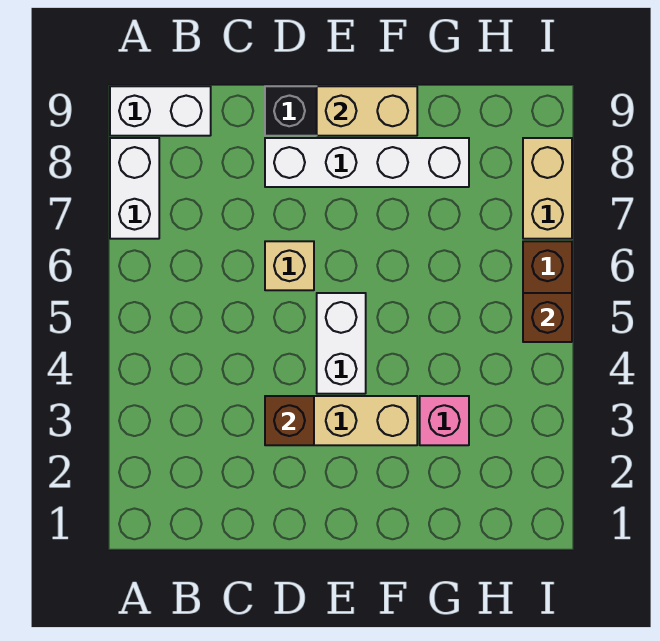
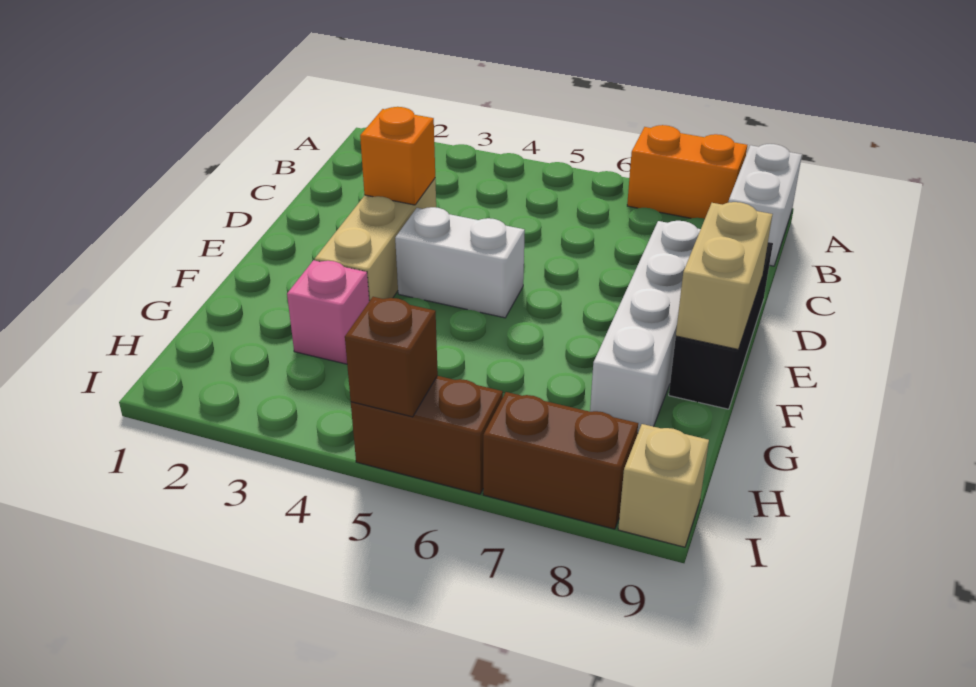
white brick A7:A8 level 1 -> orange brick A7:A8 level 1
brown brick D3 level 2 -> orange brick D3 level 2
tan brick D6 level 1 -> tan brick I9 level 1
tan brick I7:I8 level 1 -> brown brick I7:I8 level 1

